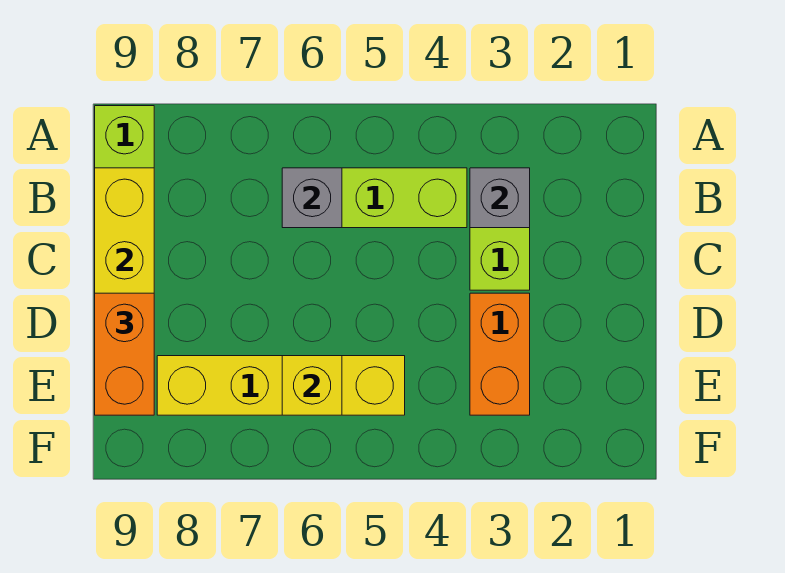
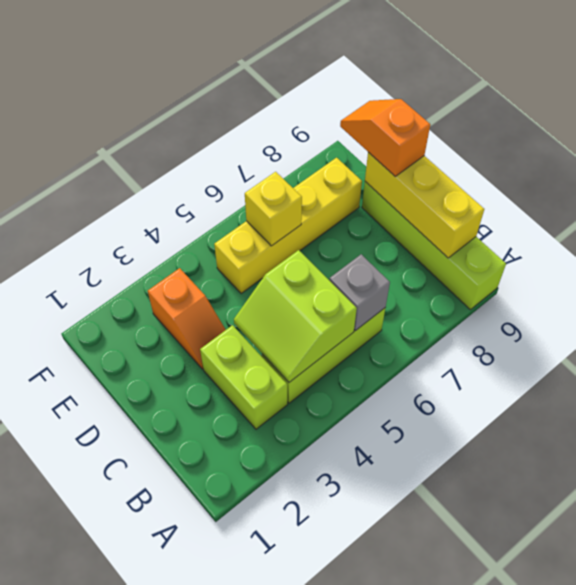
grey brick B3 level 2 -> none
none -> lime slope B4:C5 level 2 top 5
orange brick D3:E3 level 1 -> orange slope D3:E3 level 1 top E
orange brick D9:E9 level 3 -> orange slope D9:E9 level 3 top D

